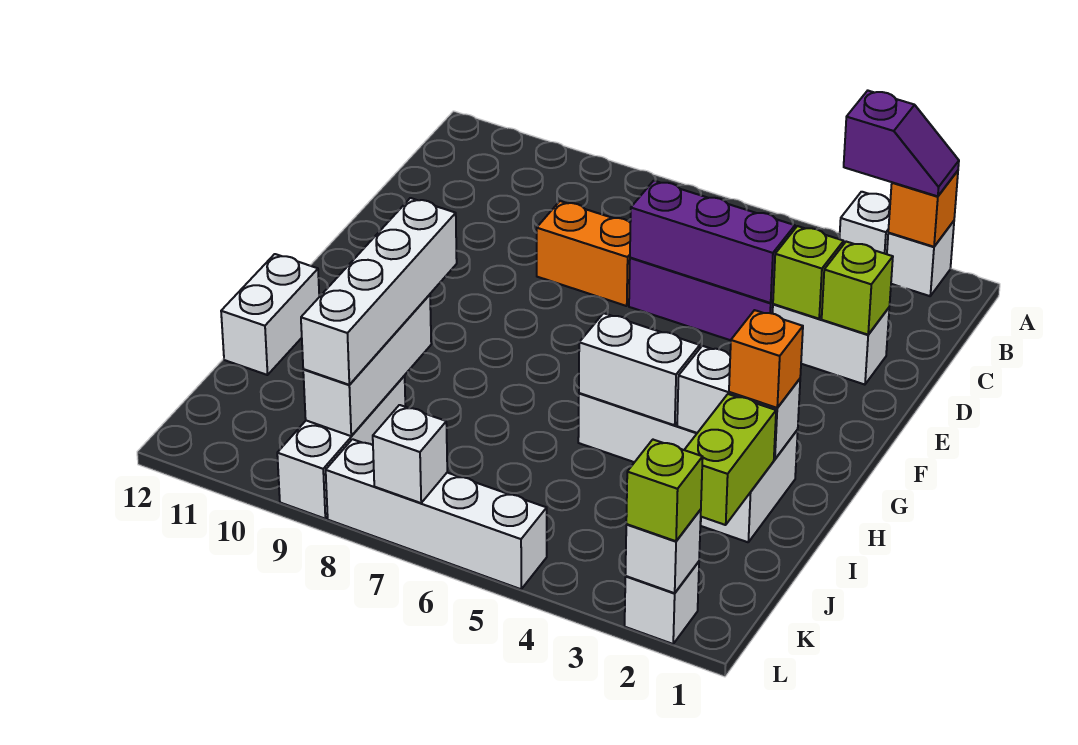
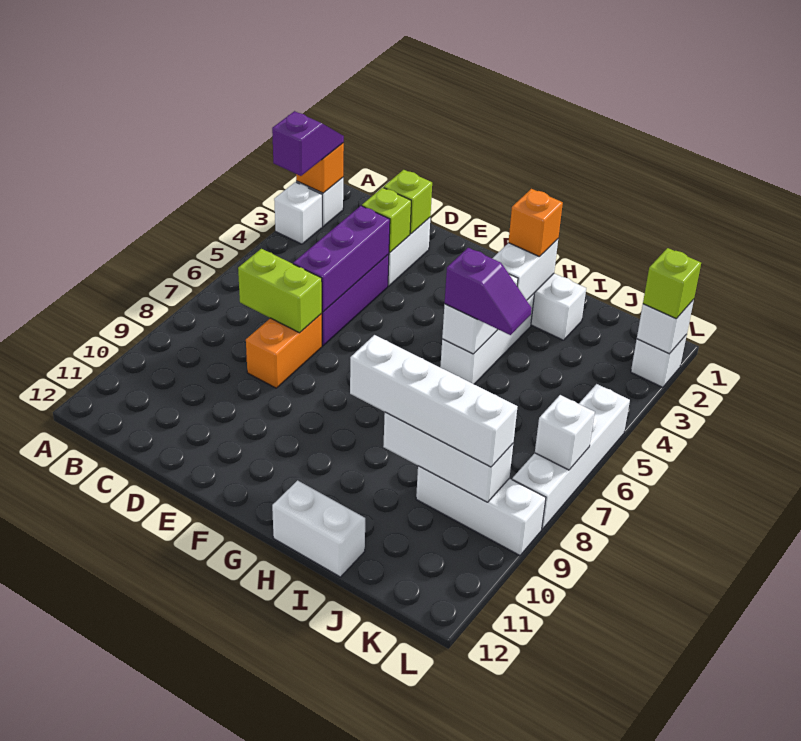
none -> purple slope H5:I5 level 3 top H
lime brick I2:J2 level 2 -> lime brick C7:D7 level 2

